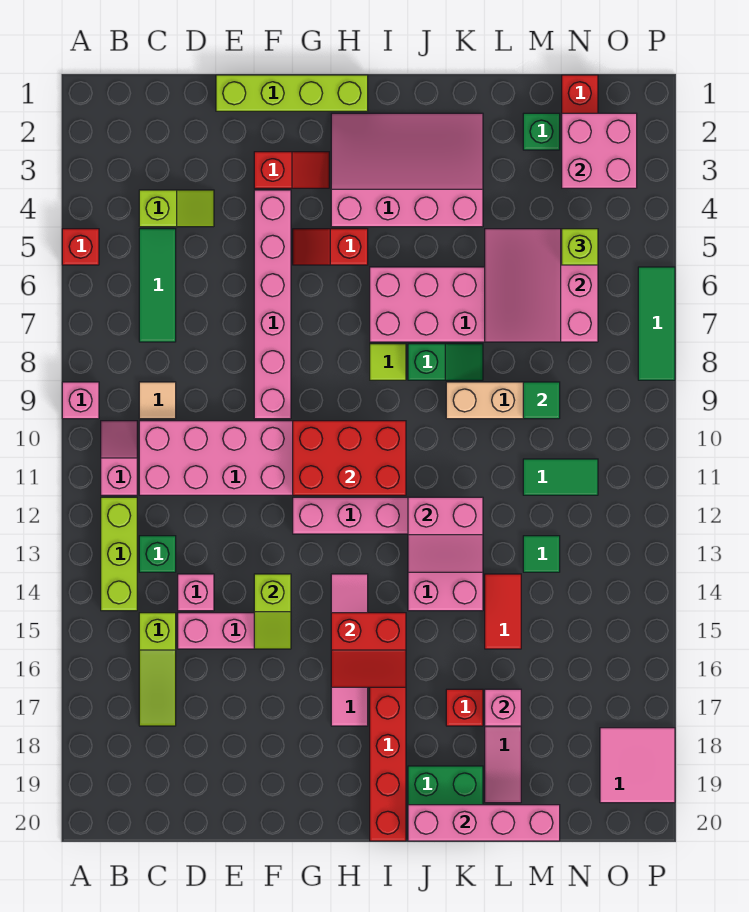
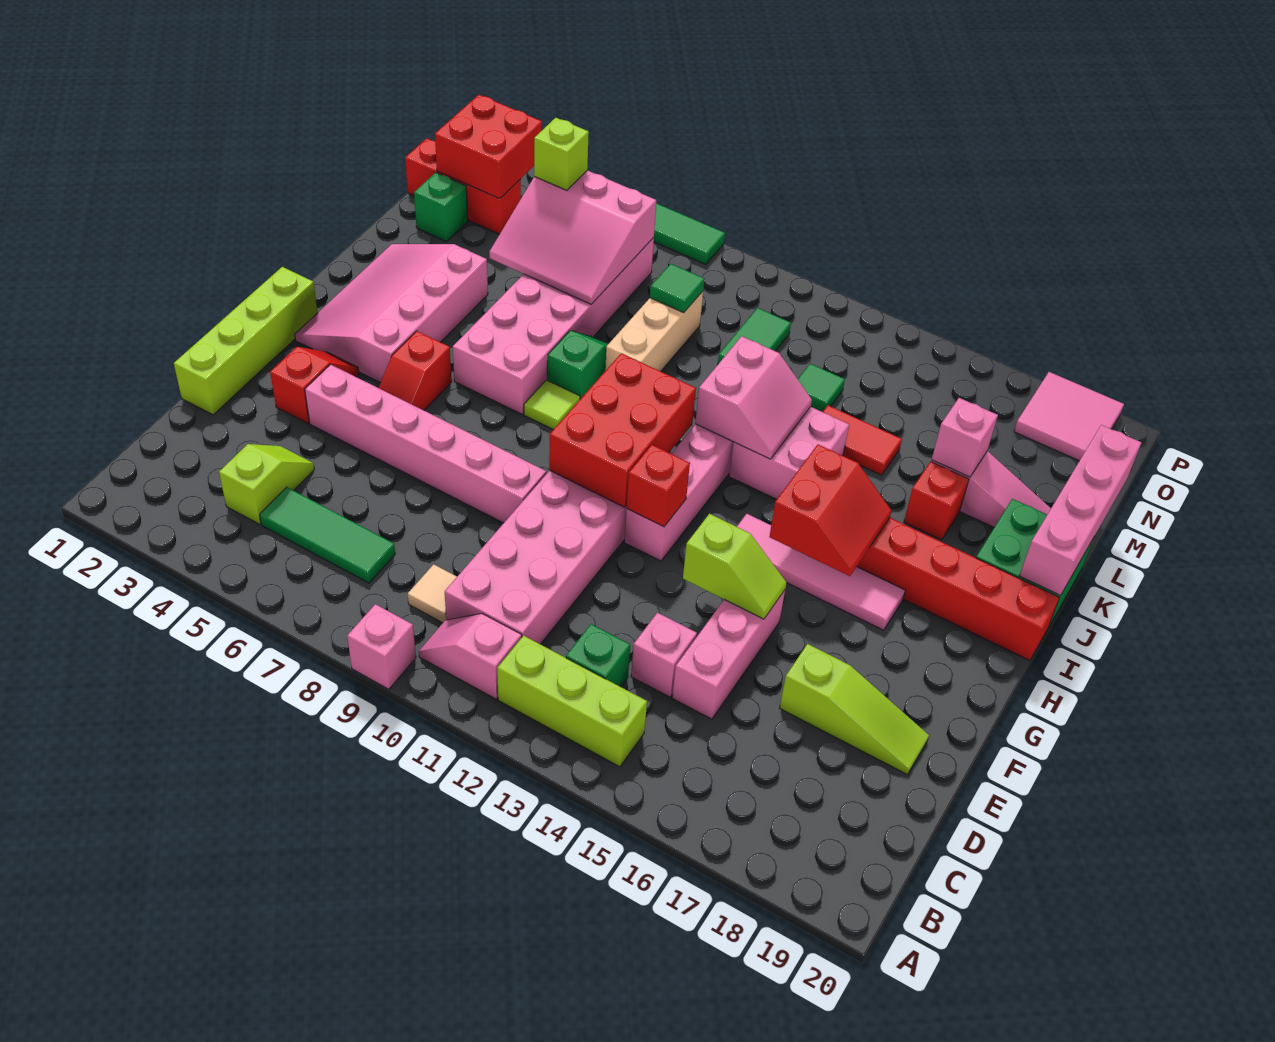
red brick A5 level 1 -> red brick G12 level 2
lime slope C15:C17 level 1 top 15 -> lime slope E17:E19 level 1 top 17
pink brick N2:O3 level 2 -> red brick N2:O3 level 2

